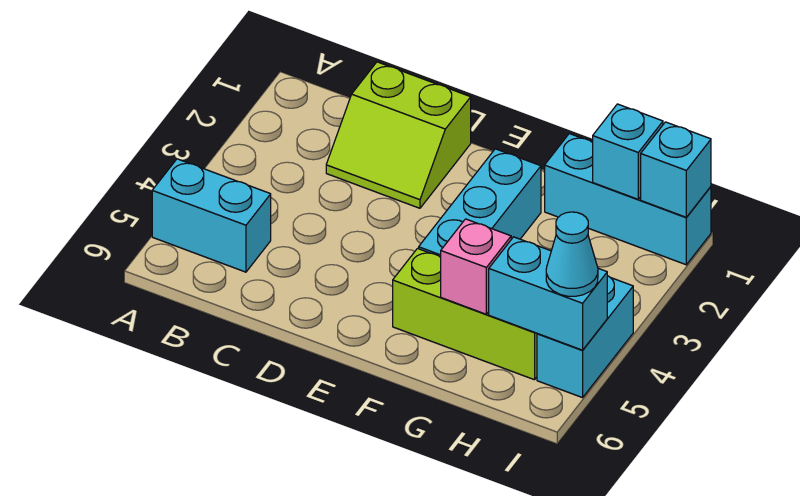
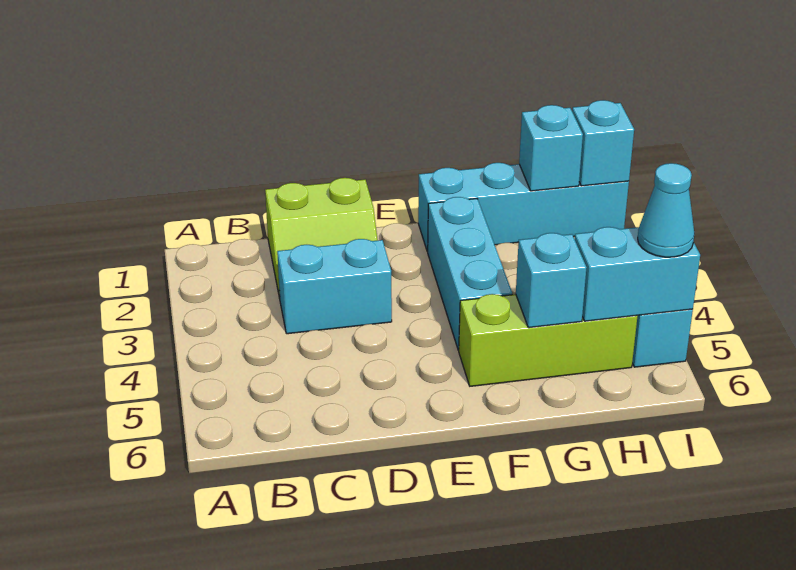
cyan brick A5:B5 level 1 -> cyan brick C3:D3 level 1
cyan brick G1:I1 level 1 -> cyan brick F1:I1 level 1
pink brick G5 level 2 -> cyan brick G5 level 2

